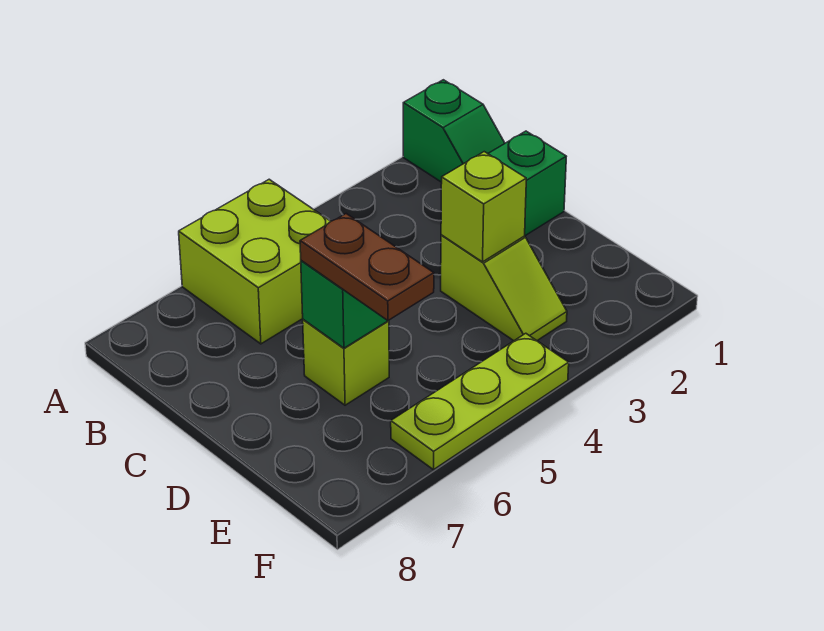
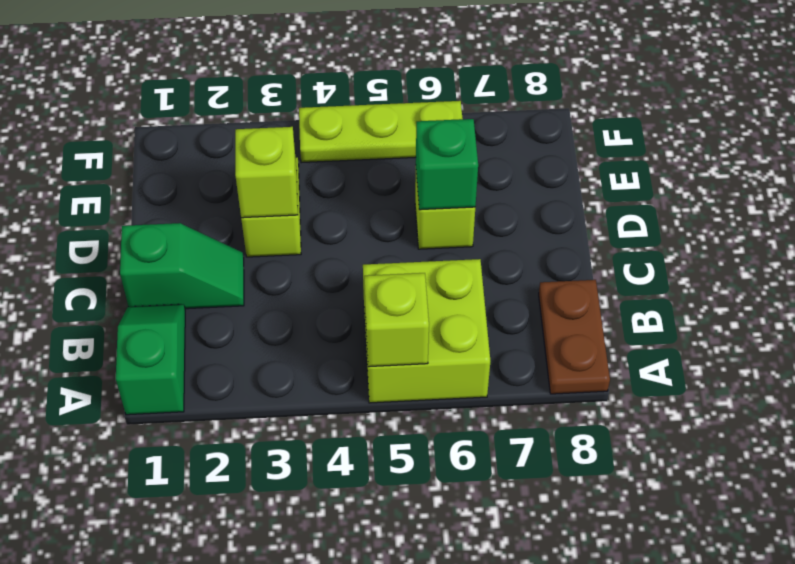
none -> lime brick A5 level 2
brown plate D6:E6 level 3 -> brown plate A8:B8 level 1

